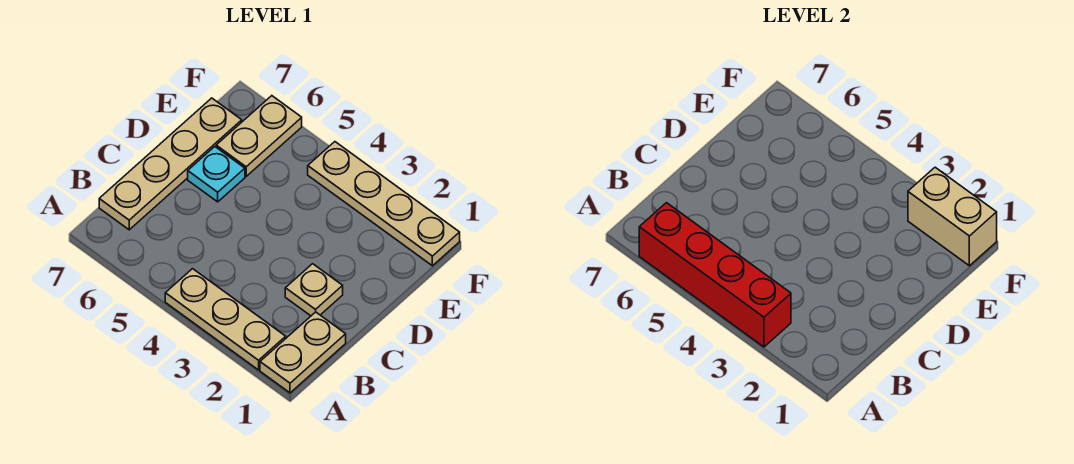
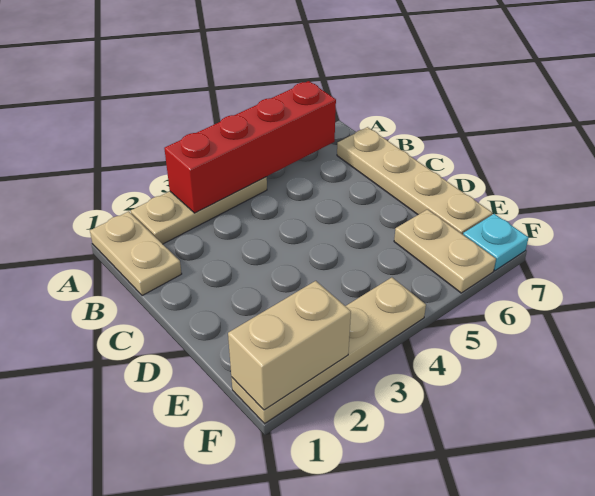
tan plate C2 level 1 -> none
cyan plate D6 level 1 -> cyan plate F7 level 1

